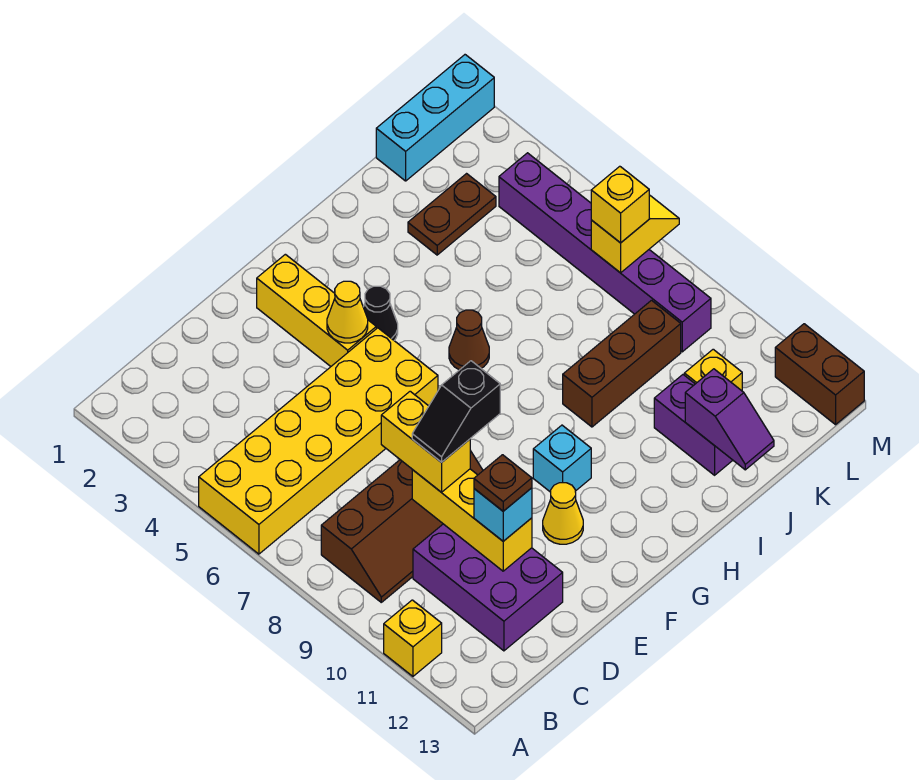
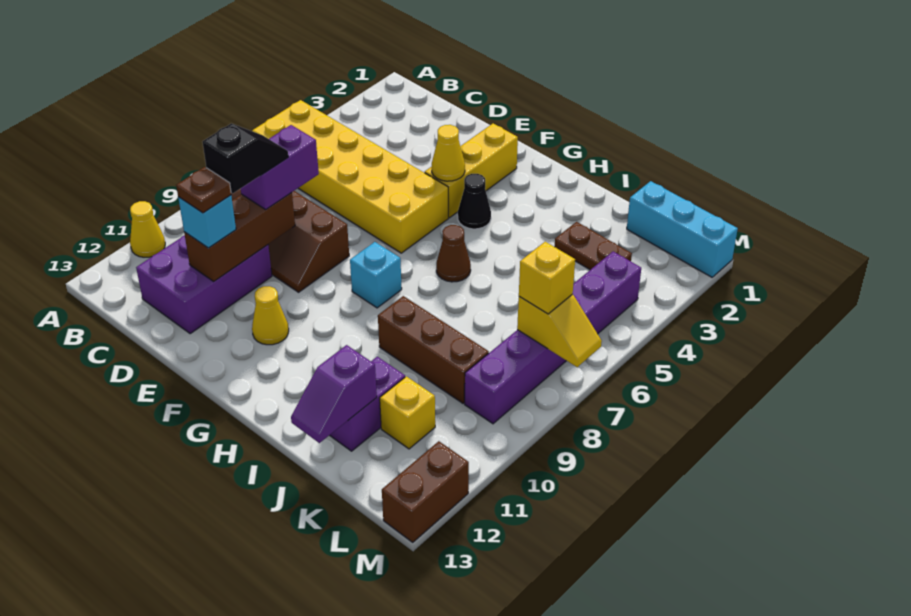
yellow brick A11 level 1 -> yellow cone A11 level 1
yellow brick D8:D9 level 3 -> purple brick D8:D9 level 3
yellow brick D9:D11 level 2 -> brown brick D9:D11 level 2
black slope D9:E9 level 4 top E -> black slope D9:D10 level 4 top 10
cyan brick G10 level 1 -> cyan brick G8 level 1

